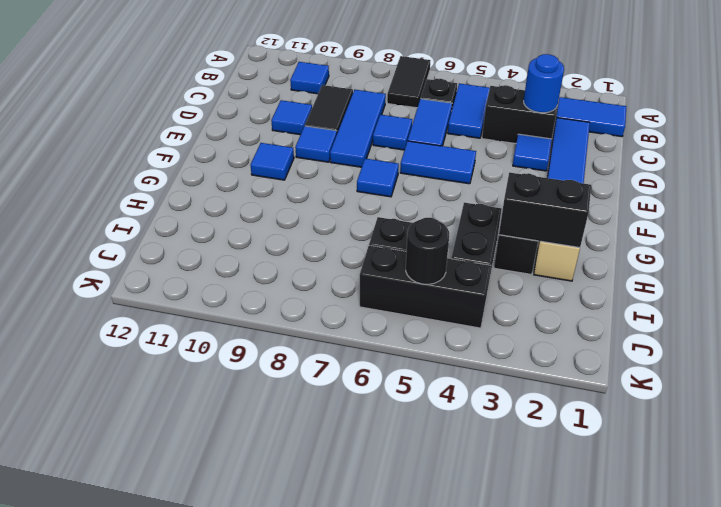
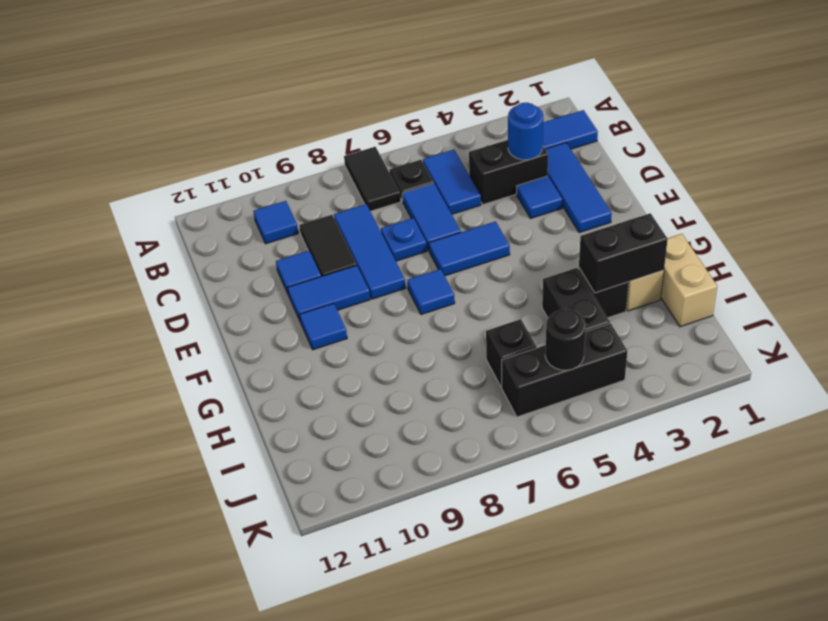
blue tile D7 level 1 -> blue plate D7 level 1
blue tile E9 level 1 -> blue tile E9:E10 level 1
none -> tan brick H1:I1 level 1

